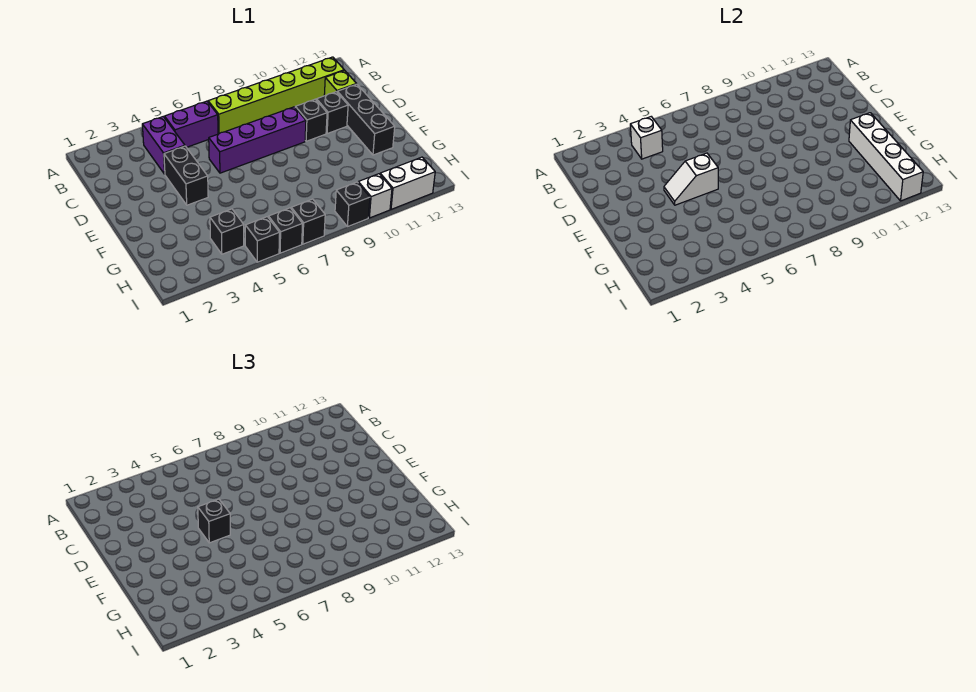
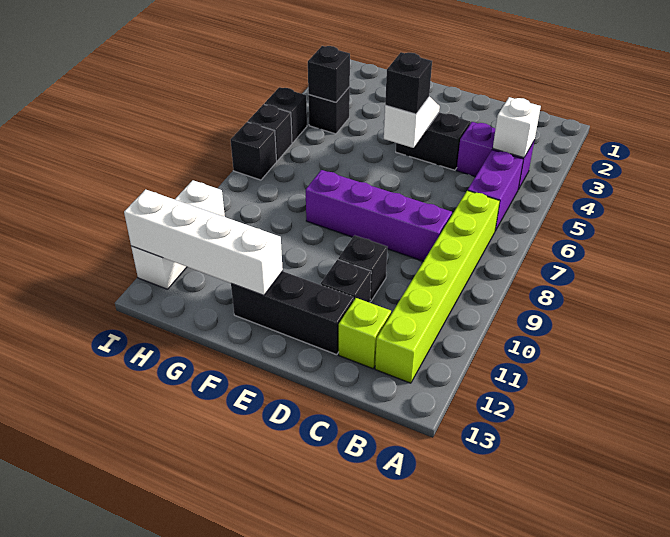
purple brick D6:D9 level 1 -> purple brick C8:F8 level 1
black brick I9 level 1 -> black brick H4 level 2

